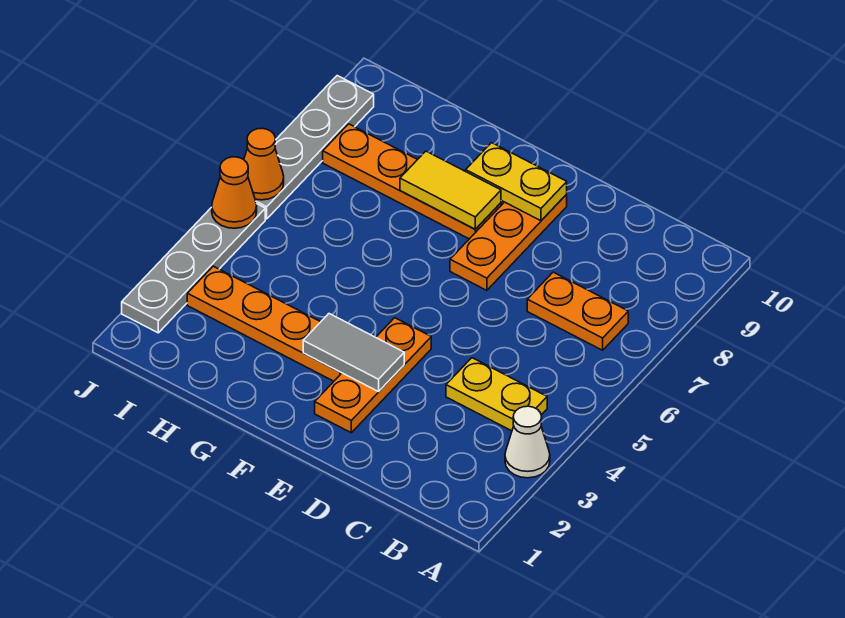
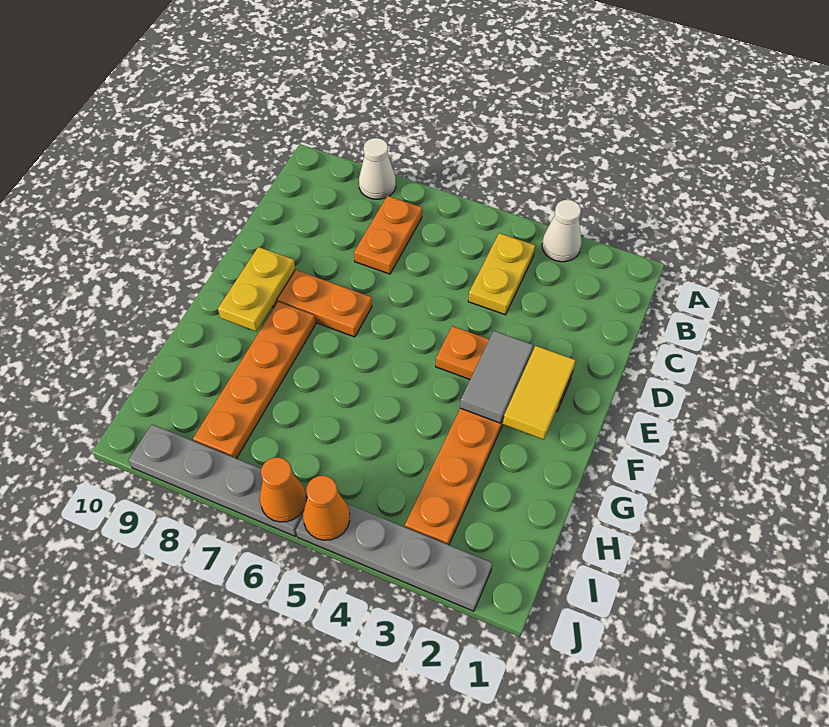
none -> white cone A8 level 1
yellow tile F8:G8 level 2 -> yellow tile E2:F2 level 2

